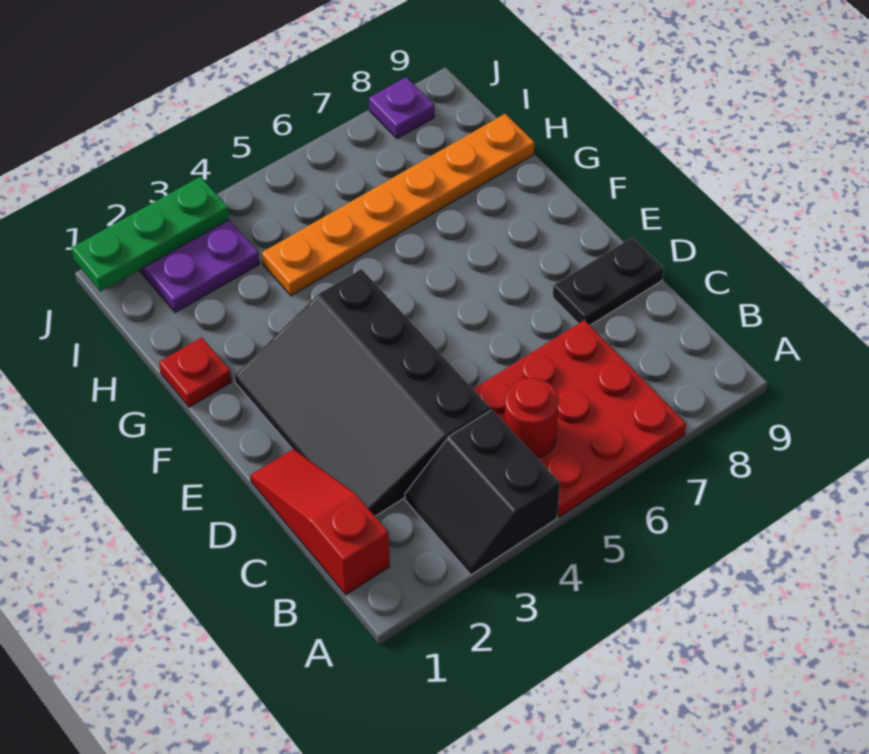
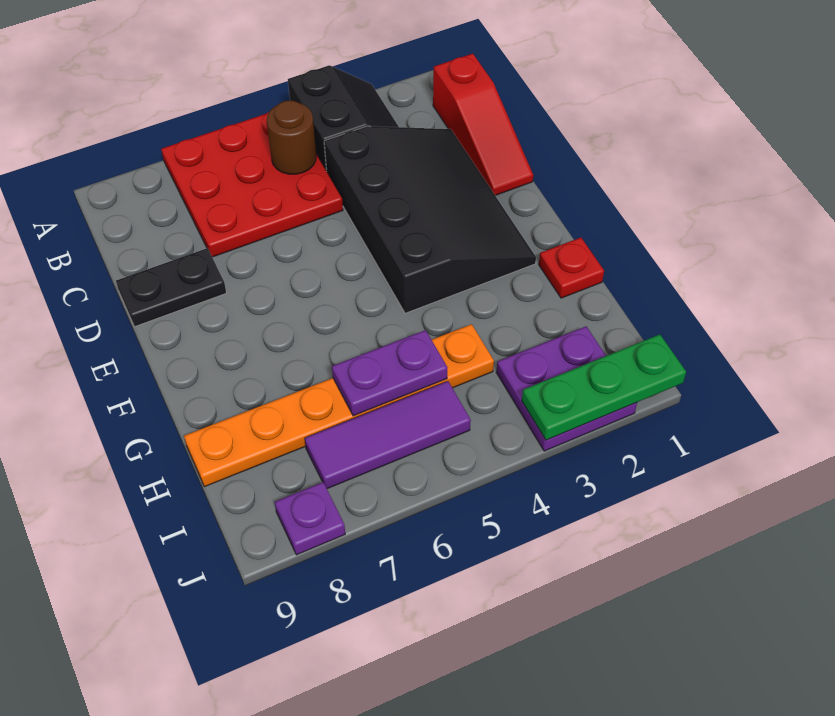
red round brick B5 level 2 -> brown round brick B5 level 2
none -> purple plate H5:H6 level 2
none -> purple tile I5:I7 level 1

